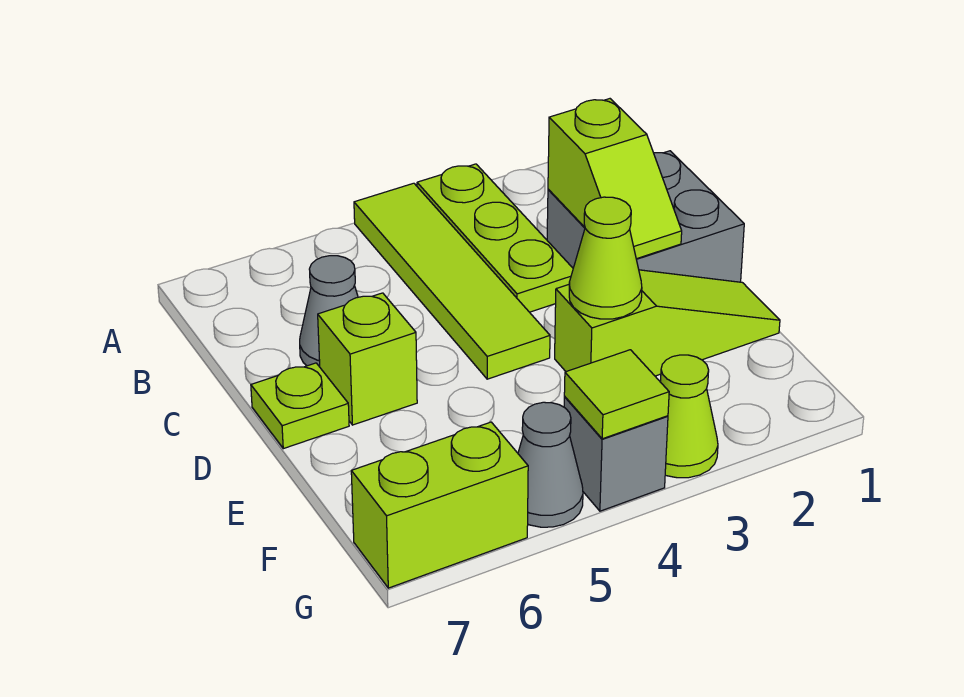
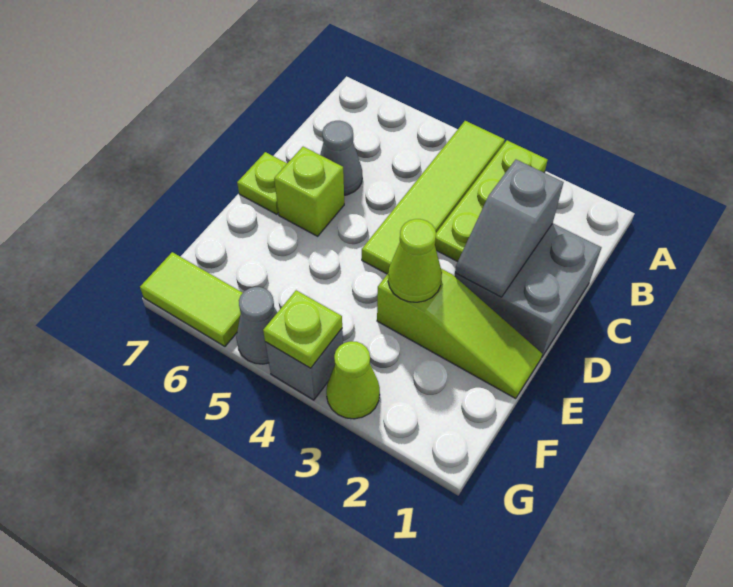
lime slope C2:D2 level 2 top C -> grey slope C2:D2 level 2 top C
lime tile G4 level 2 -> lime plate G4 level 2
lime brick G6:G7 level 1 -> lime tile G6:G7 level 1

